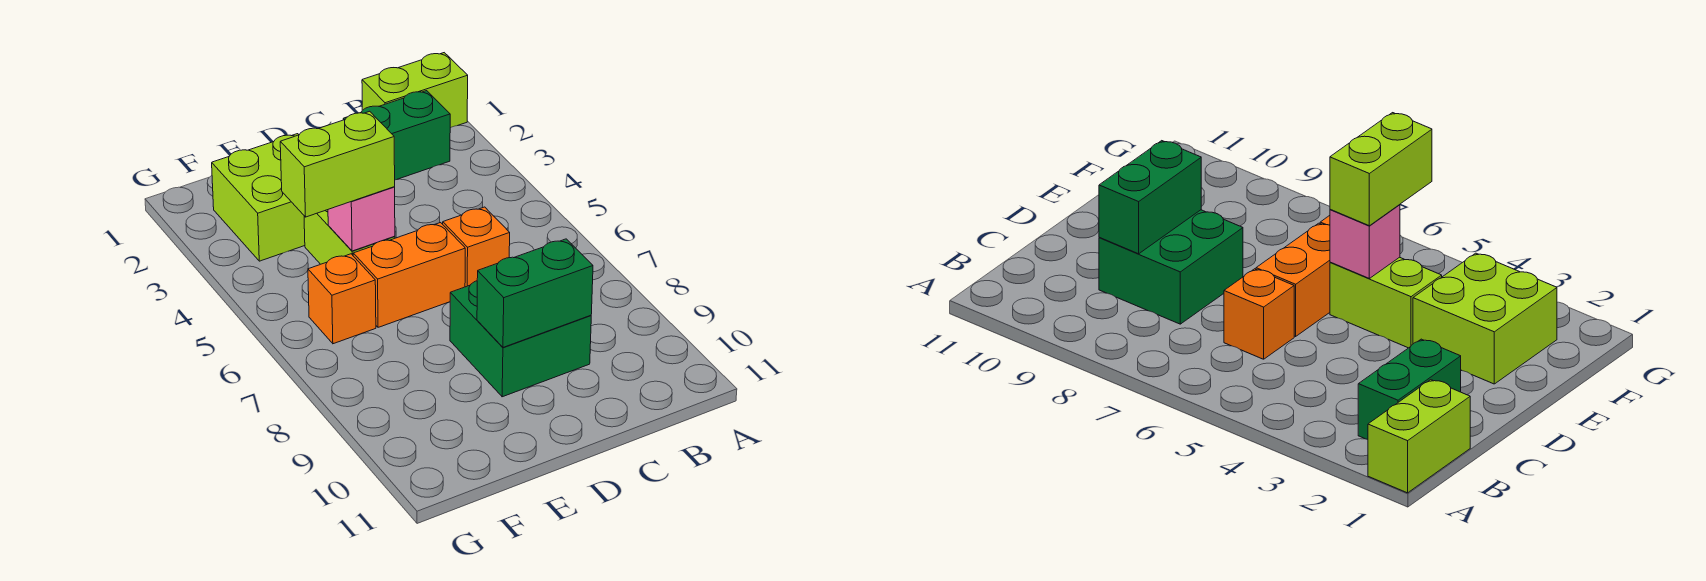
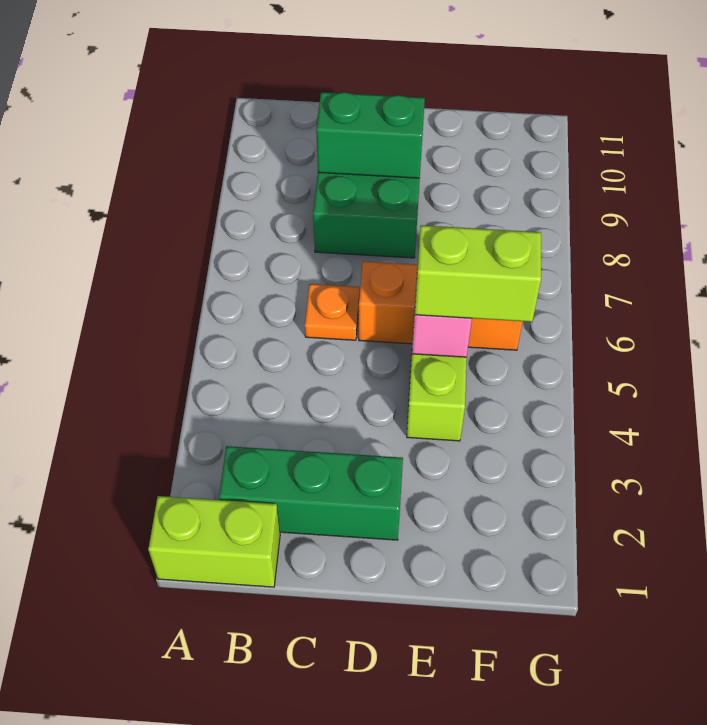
green brick B2:C2 level 1 -> green brick B2:D2 level 1
orange brick C6 level 1 -> orange plate C6 level 1
lime brick E2:F3 level 1 -> none

